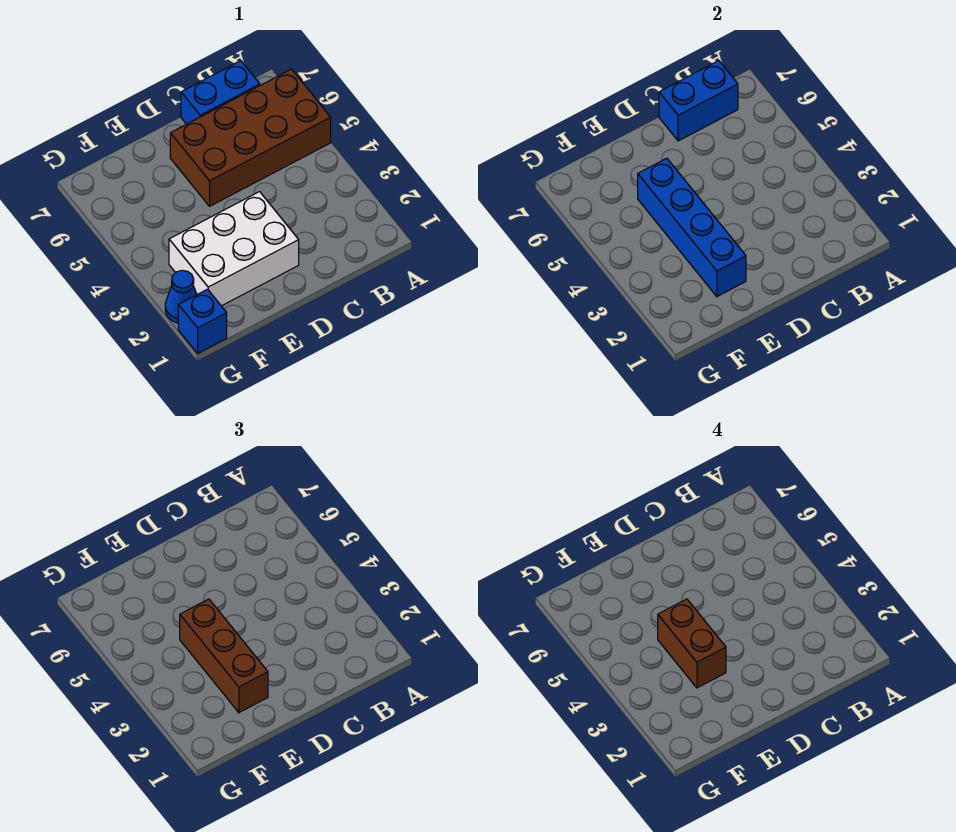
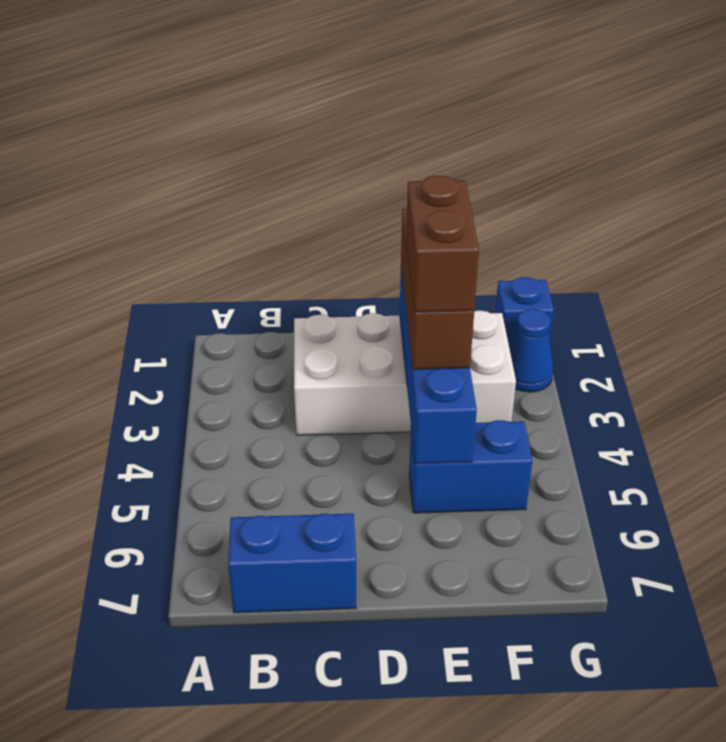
brown brick A5:D6 level 1 -> none
blue brick B7:C7 level 2 -> blue brick E5:F5 level 1
white brick D2:F3 level 1 -> white brick C2:F3 level 1

